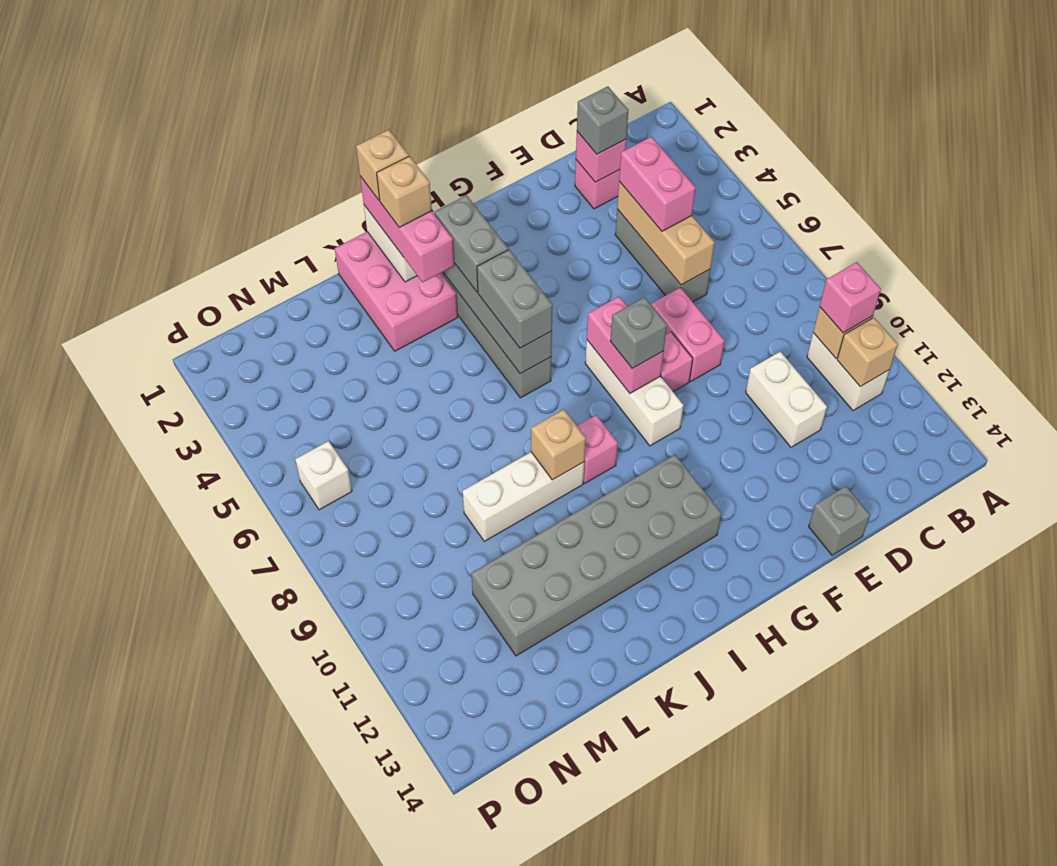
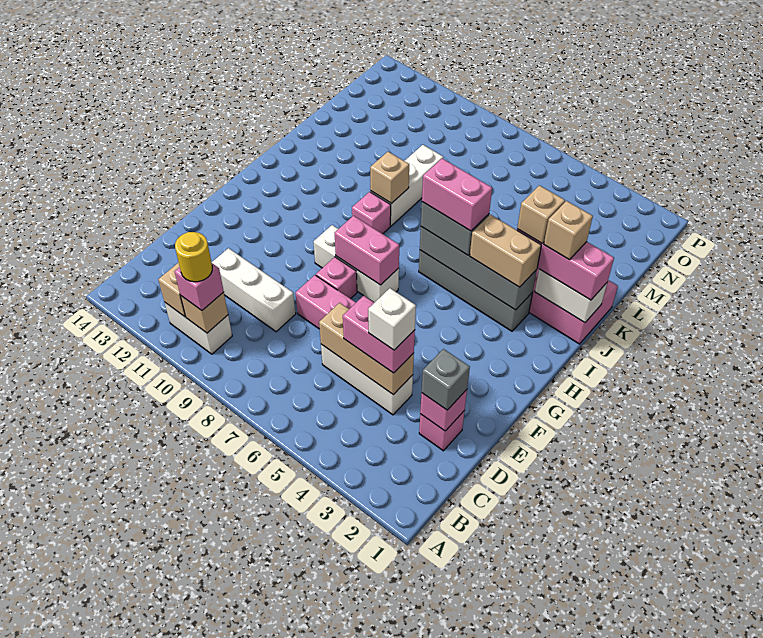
none -> yellow round brick B10 level 4
grey brick D4:D6 level 1 -> white brick D4:D6 level 1
white brick D10:D11 level 1 -> white brick D9:D11 level 1
grey brick E14 level 1 -> none
grey brick G8 level 3 -> none
grey brick H11:M12 level 1 -> none
grey brick I3:I4 level 3 -> tan brick I3:I4 level 3
none -> pink brick I5:I6 level 4
tan brick J1 level 4 -> tan brick J3 level 4
white brick O6 level 1 -> white brick D4 level 4

